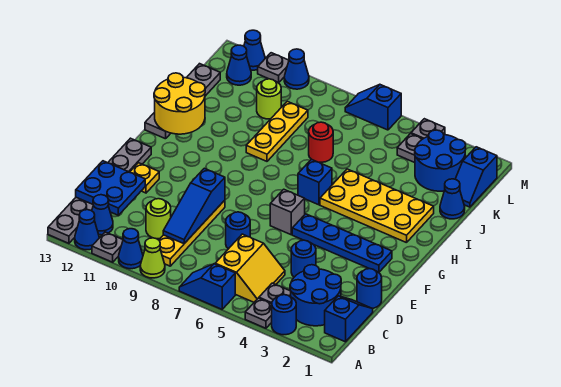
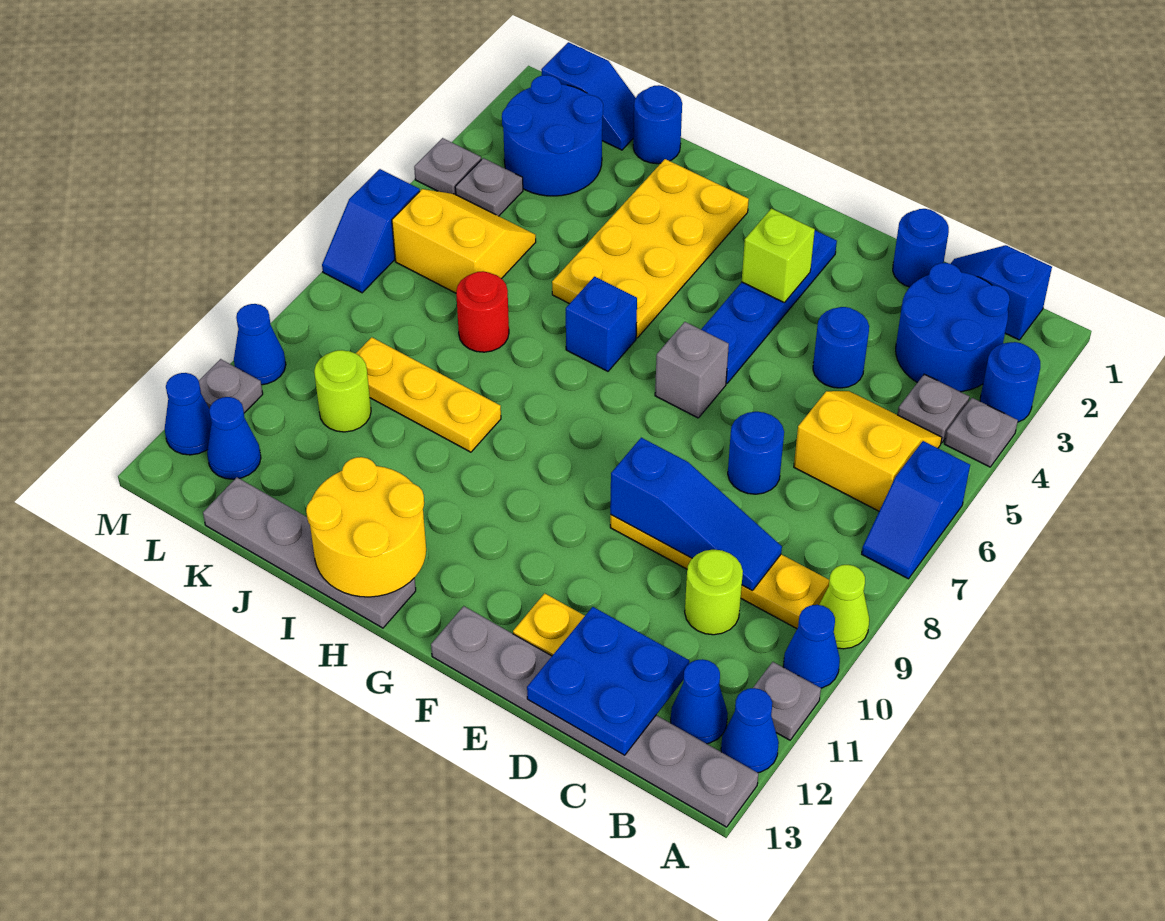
none -> lime brick F3 level 2
blue cone J1 level 1 -> blue round brick J1 level 1
none -> yellow slope K5:L6 level 1 top 6

